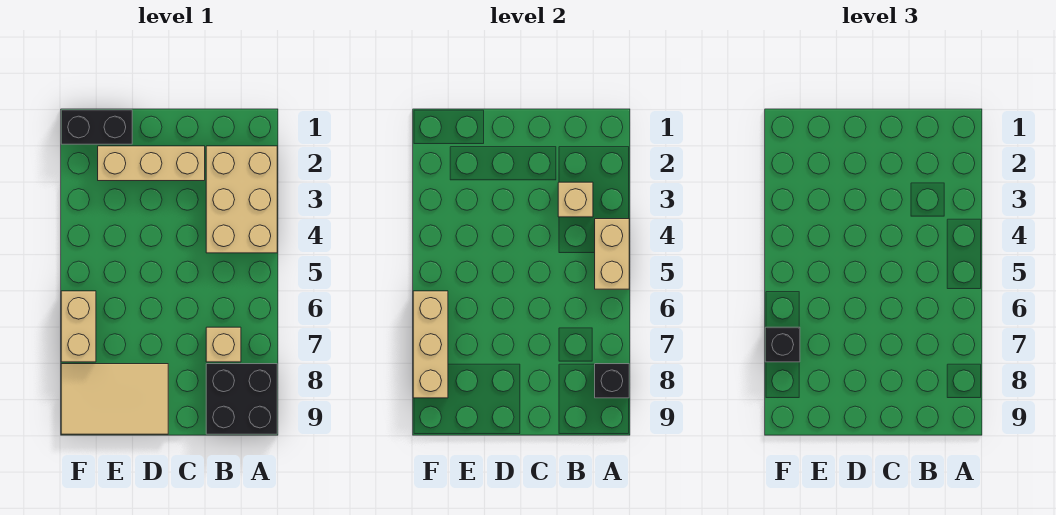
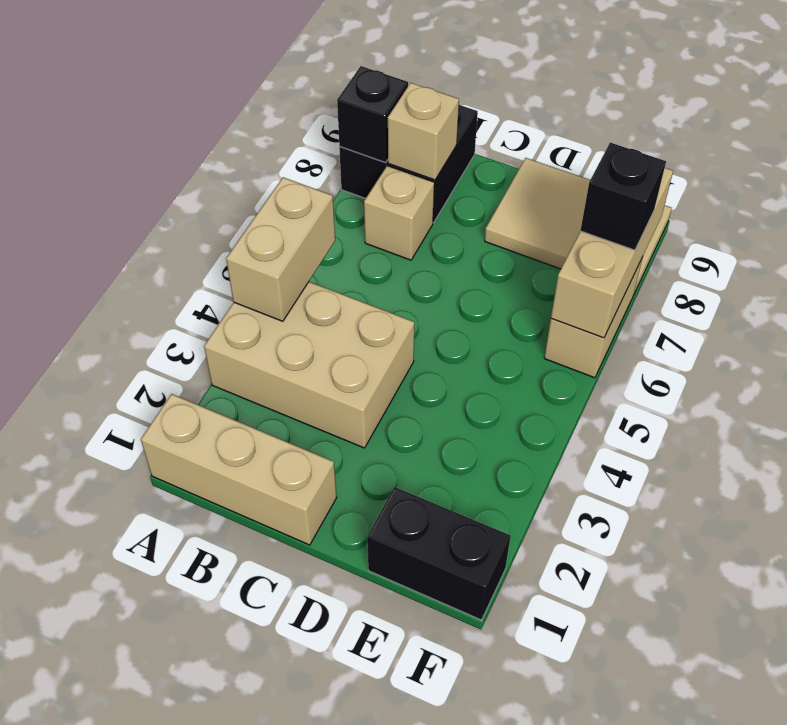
tan brick A2:B4 level 1 -> tan brick A3:C4 level 1
tan brick B3 level 2 -> tan brick B8 level 2
tan brick C2:E2 level 1 -> tan brick A1:C1 level 1

